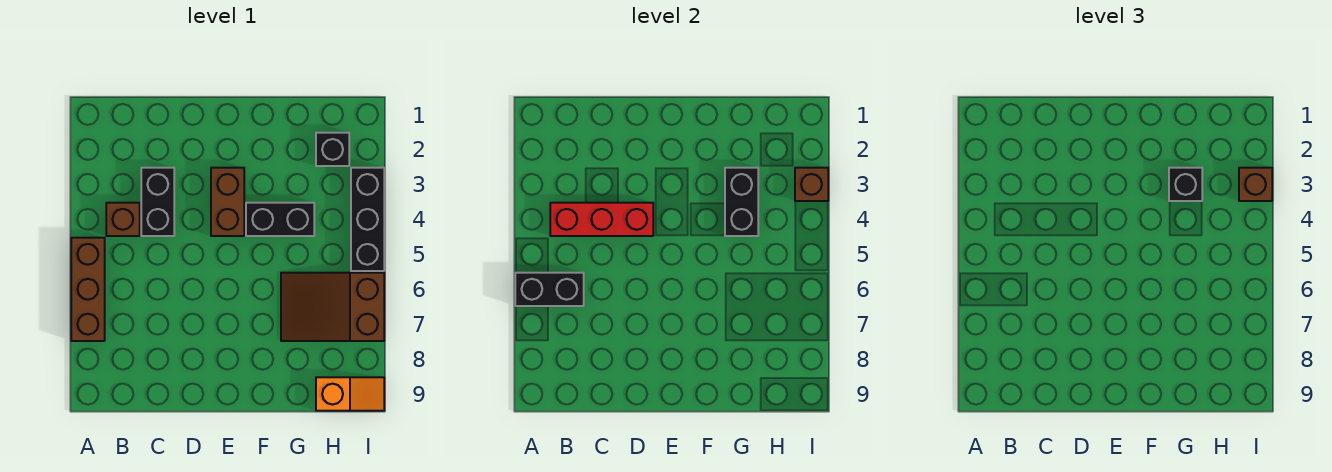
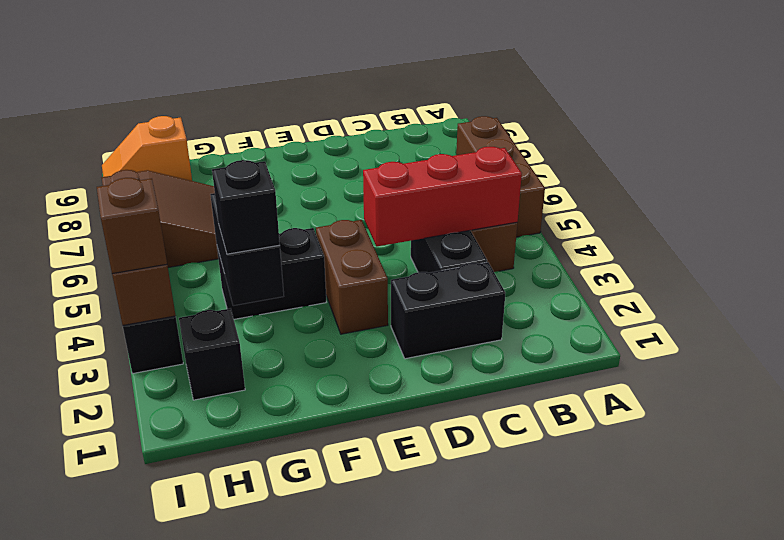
black brick A6:B6 level 2 -> black brick C2:D2 level 1

